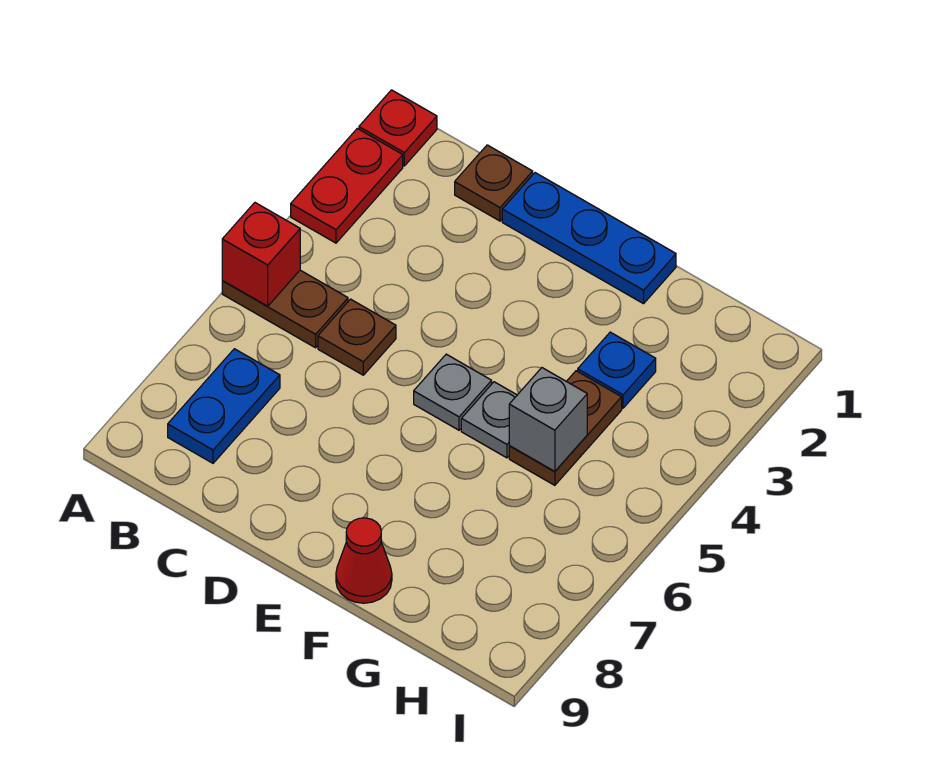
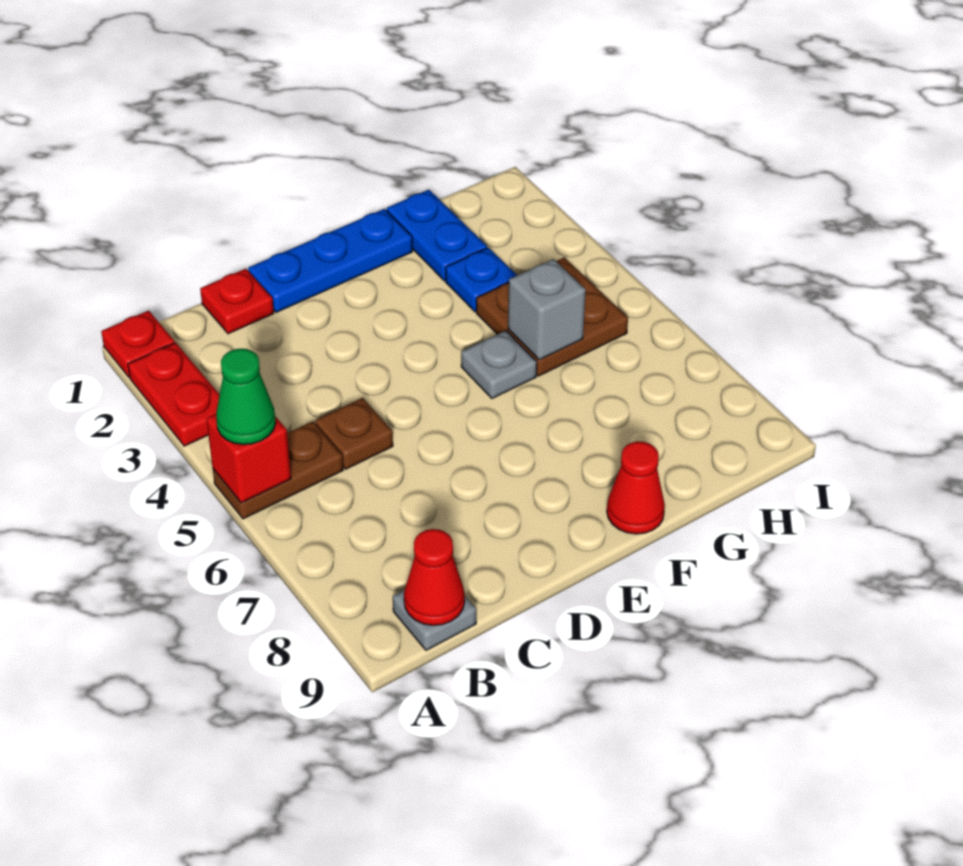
none -> green cone A5 level 3
blue plate B7:B8 level 1 -> blue plate G1:G2 level 1
none -> red cone B9 level 2
brown plate C1 level 1 -> red plate C1 level 1
grey plate E5 level 1 -> grey plate B9 level 1
brown plate G4:G5 level 1 -> brown plate G4:H5 level 1

